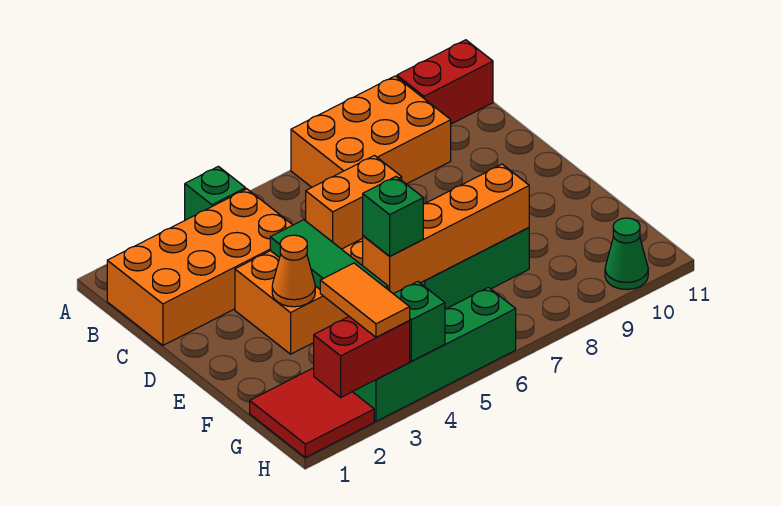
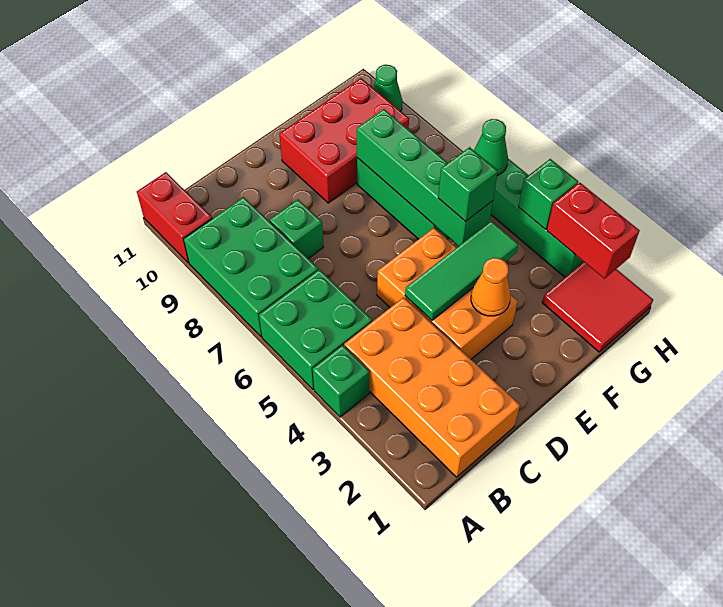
none -> green brick A5:B6 level 1
orange brick A7:B9 level 1 -> green brick A7:B9 level 1
none -> green brick C8 level 1
orange brick D5:D6 level 2 -> none
none -> red brick E9:G10 level 1
orange brick F5:F8 level 2 -> green brick F5:F8 level 2
orange tile G3:H3 level 3 -> none
none -> green cone H6 level 2

